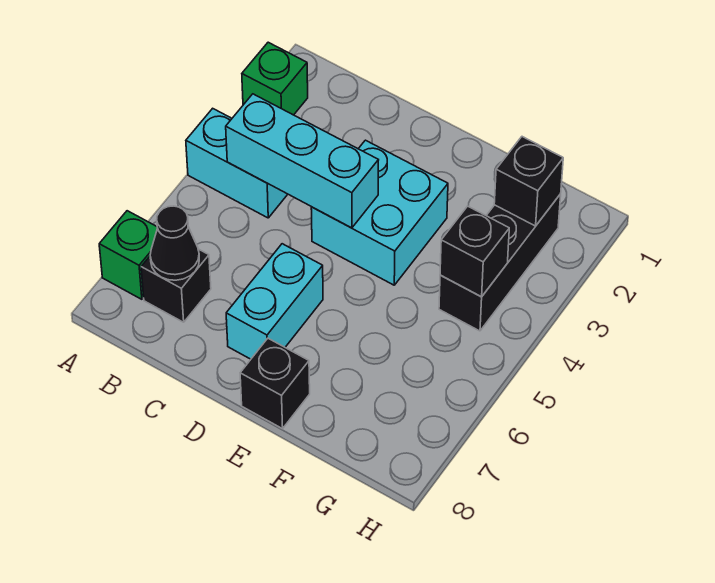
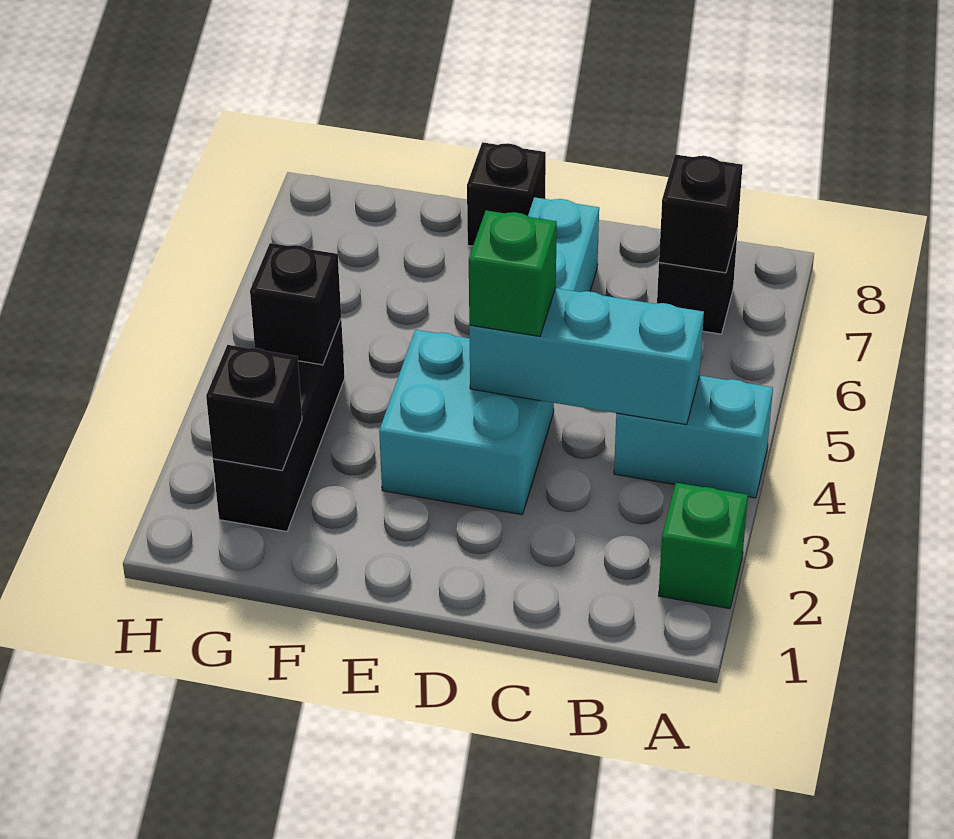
green brick A7 level 1 -> green brick D4 level 3
black cone B7 level 2 -> black brick B7 level 2

